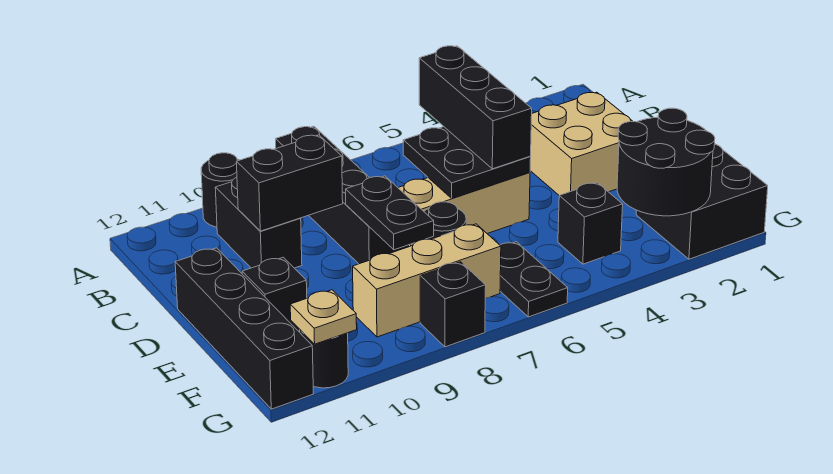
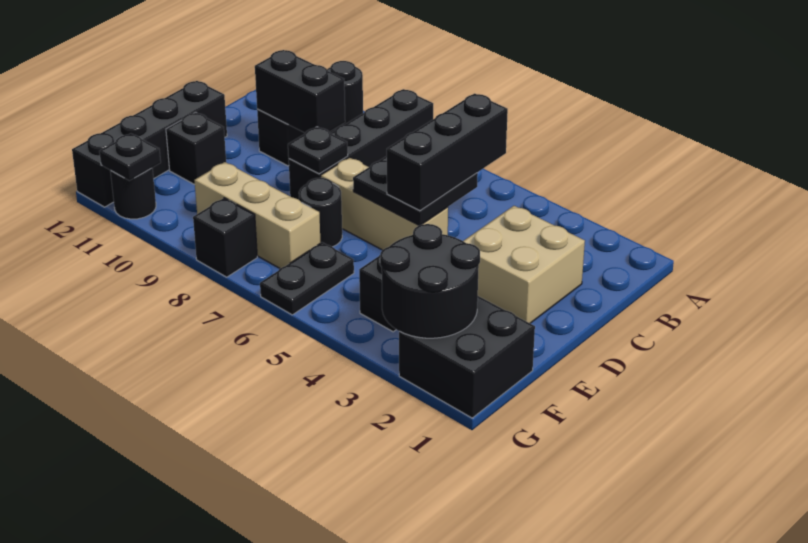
black plate D8:E8 level 2 -> black plate D8 level 2
tan plate G11 level 2 -> black plate G11 level 2

